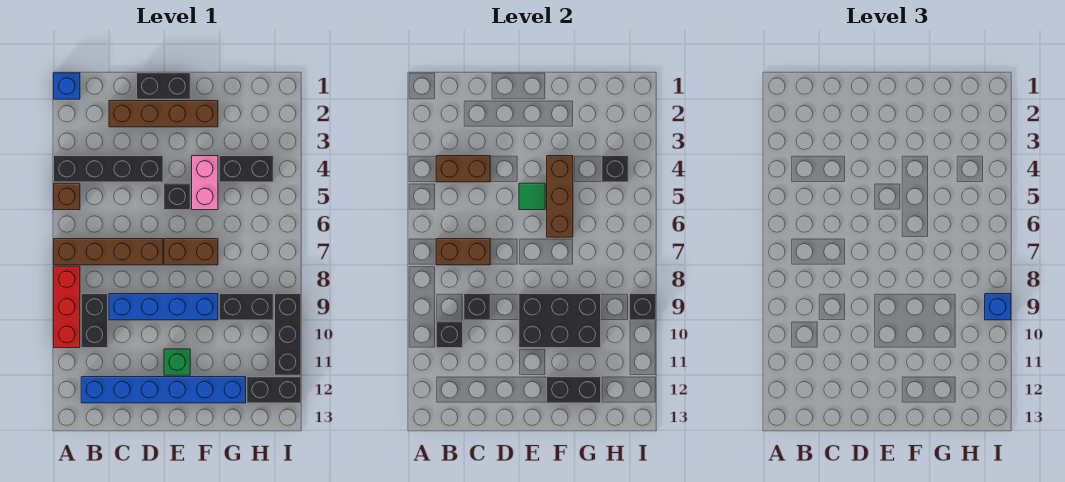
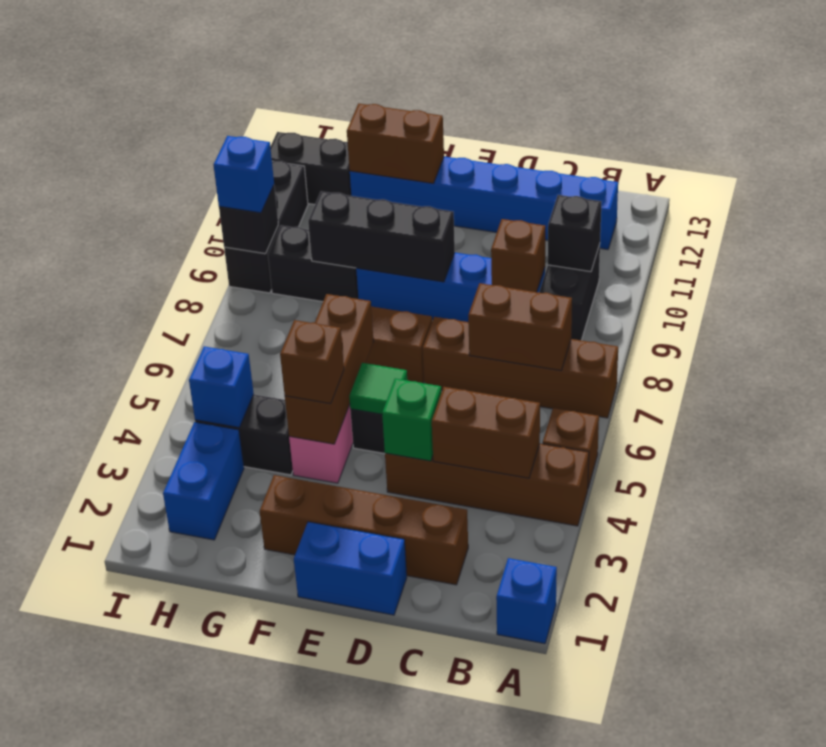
black brick A4:D4 level 1 -> brown brick A4:D4 level 1
red brick A8:A10 level 1 -> none
black brick C9 level 2 -> brown brick C9 level 2
black brick D1:E1 level 1 -> blue brick D1:E1 level 1
black brick E9:G10 level 2 -> black brick E9:G9 level 2
green brick E11 level 1 -> green brick D4 level 2
none -> brown brick F4 level 3
black brick F12:G12 level 2 -> brown brick F12:G12 level 2
none -> blue brick H2:H3 level 1
black brick H4 level 2 -> blue brick H4 level 2

